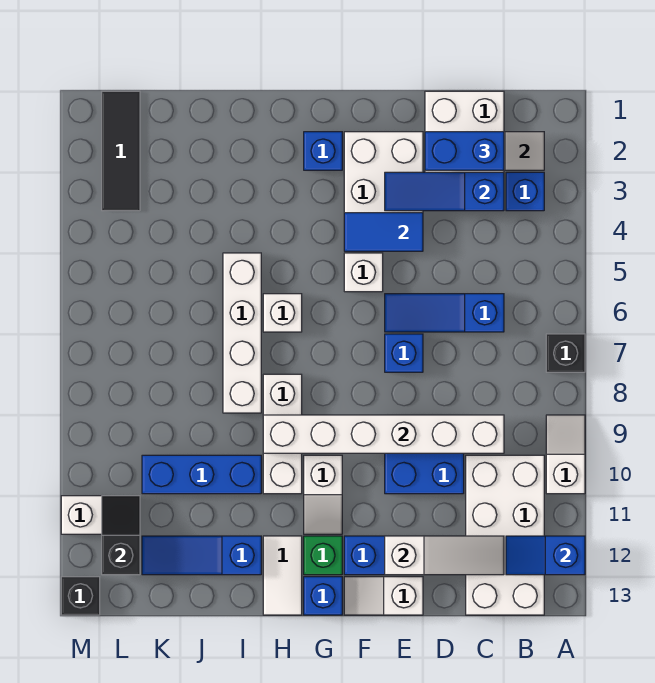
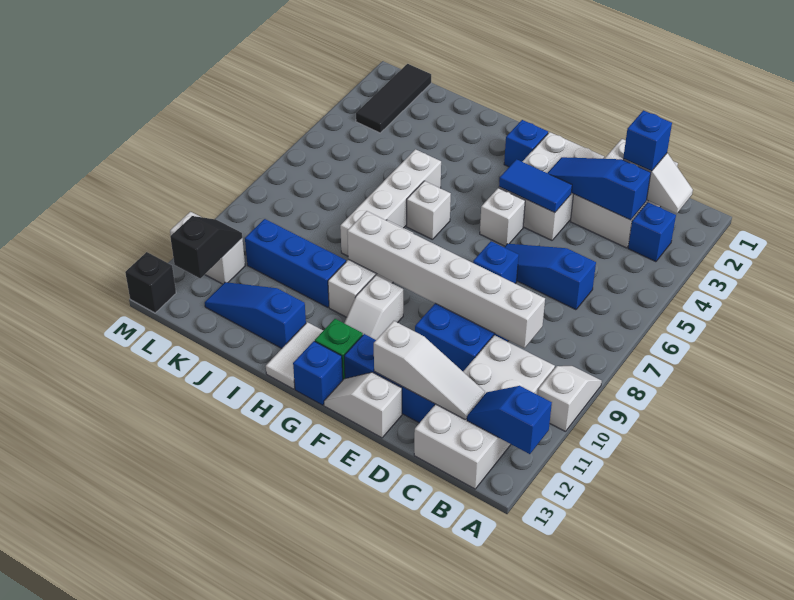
black brick A7 level 1 -> none
blue brick C2:D2 level 3 -> blue brick C2 level 3

